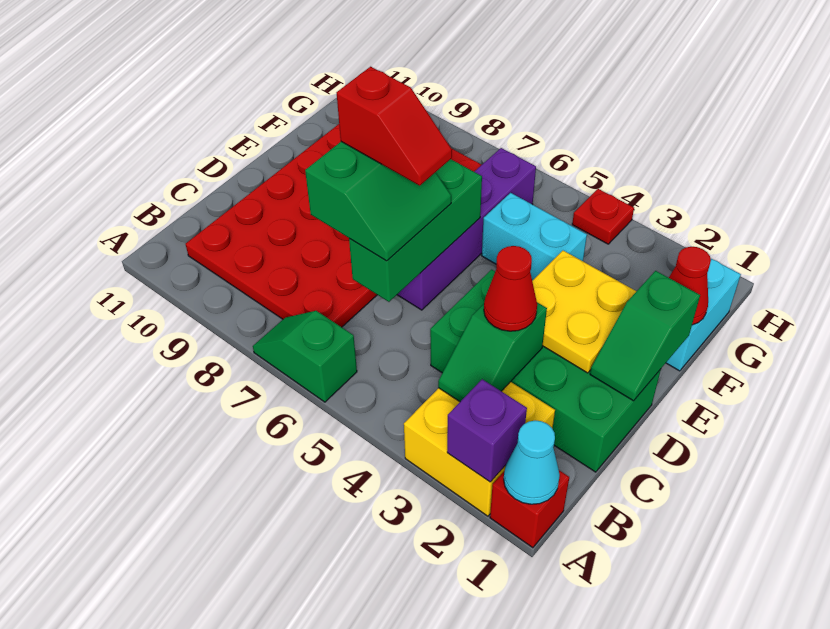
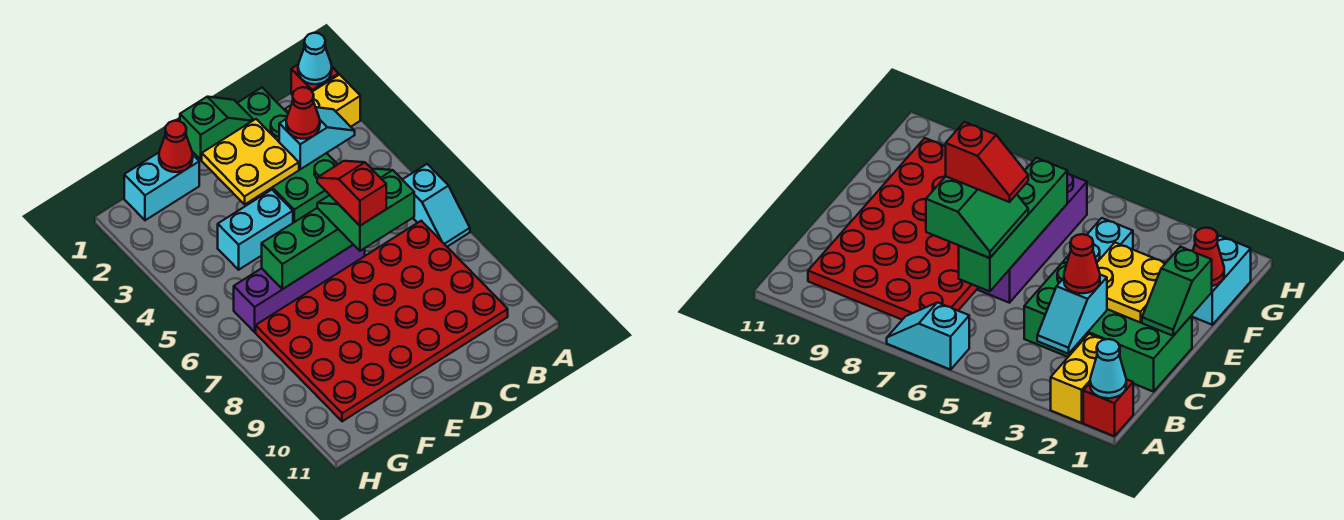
yellow brick A2:B3 level 1 -> yellow brick A2:B2 level 1
purple brick A2 level 2 -> none
green slope A6:A7 level 1 top 6 -> cyan slope A6:A7 level 1 top 6
green slope B3:C3 level 2 top C -> cyan slope B3:C3 level 2 top C
green brick C6:E6 level 2 -> green brick C6:F6 level 2
cyan brick F4:F5 level 1 -> cyan brick E4:F4 level 1
red plate H4 level 1 -> none

